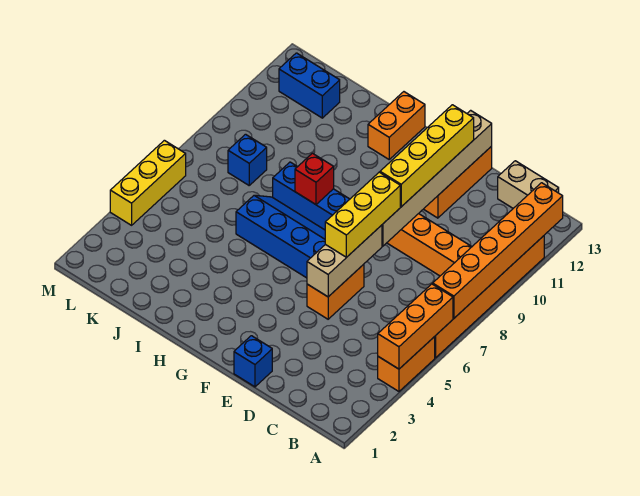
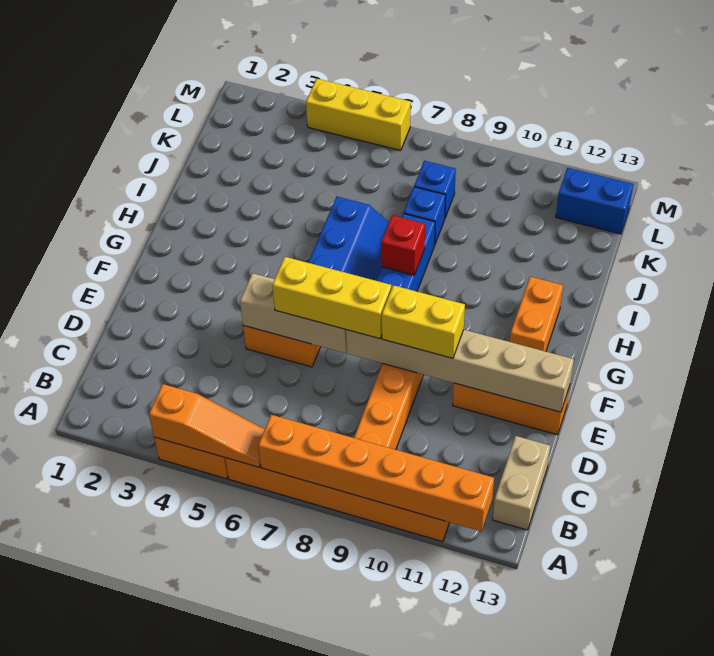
orange brick A4:A6 level 2 -> orange slope A4:A6 level 2 top 4
blue brick E1 level 1 -> blue brick J8 level 1
yellow brick E9:E12 level 3 -> yellow brick E9:E10 level 3
orange brick H12:H13 level 1 -> orange brick G12:H12 level 1
blue brick K12:L12 level 1 -> blue brick L12:L13 level 1

